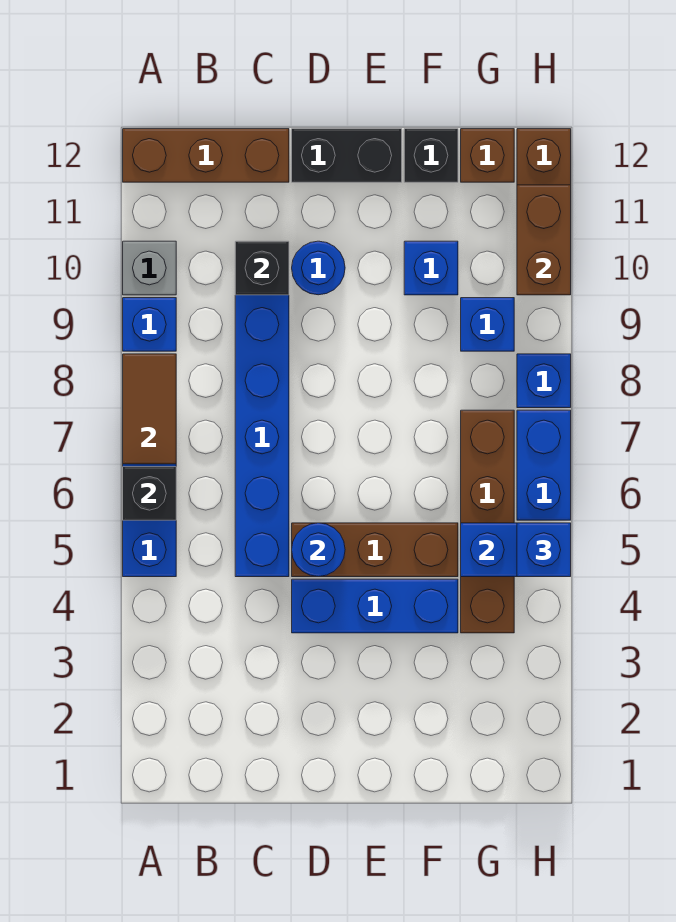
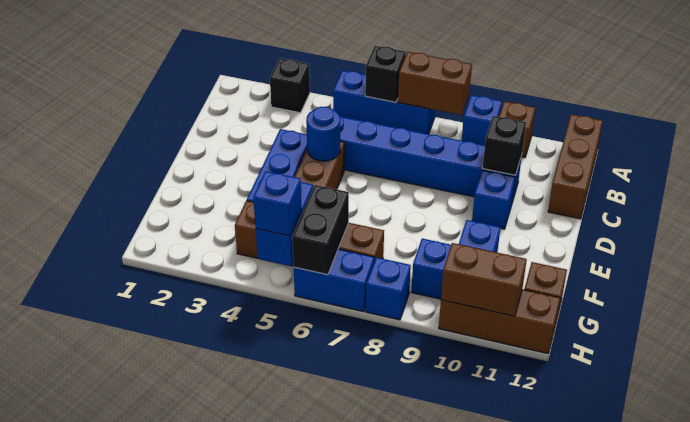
brown tile A7:A8 level 2 -> brown brick A7:A8 level 2
grey brick A10 level 1 -> brown brick A10 level 1
blue round brick D10 level 1 -> blue brick D10 level 1
black brick D12:E12 level 1 -> black brick G6:H6 level 2
black brick F12 level 1 -> black brick A3 level 1

